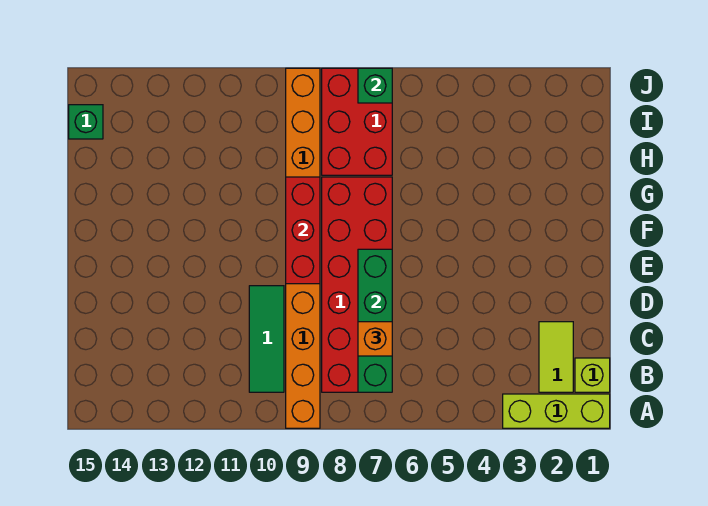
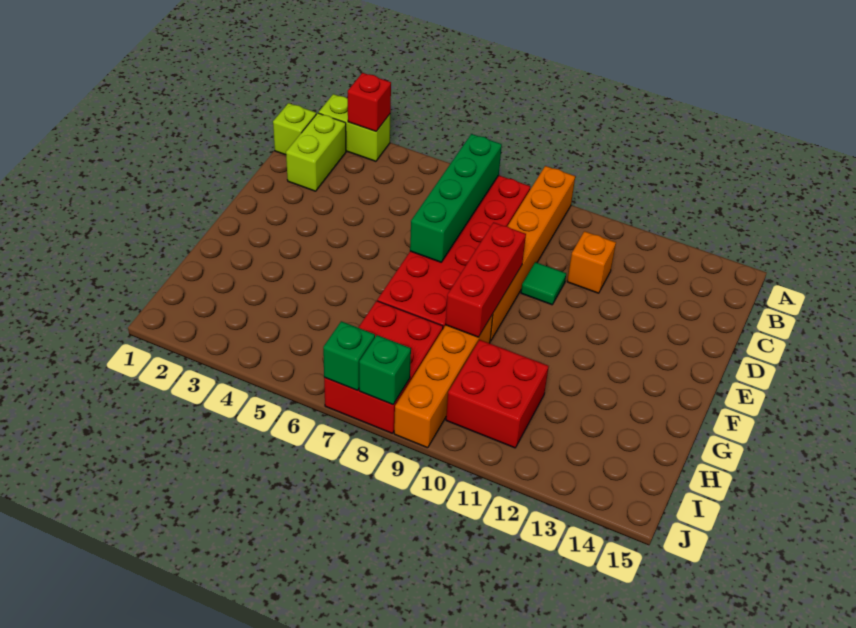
lime brick A1:A3 level 1 -> lime brick A2:A3 level 1
none -> red brick A3 level 2
lime tile B2:C2 level 1 -> lime brick B2:C2 level 1
green tile B10:D10 level 1 -> green tile D10 level 1
orange brick C7 level 3 -> orange brick C11 level 1
none -> red brick H10:I11 level 1
green brick I15 level 1 -> green brick J8 level 2

